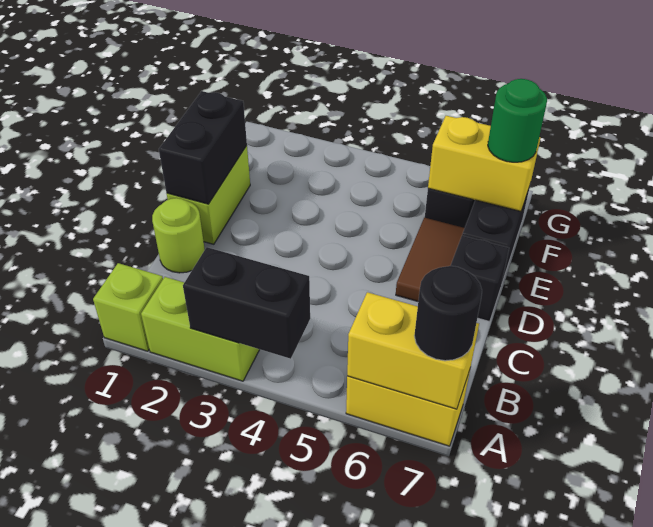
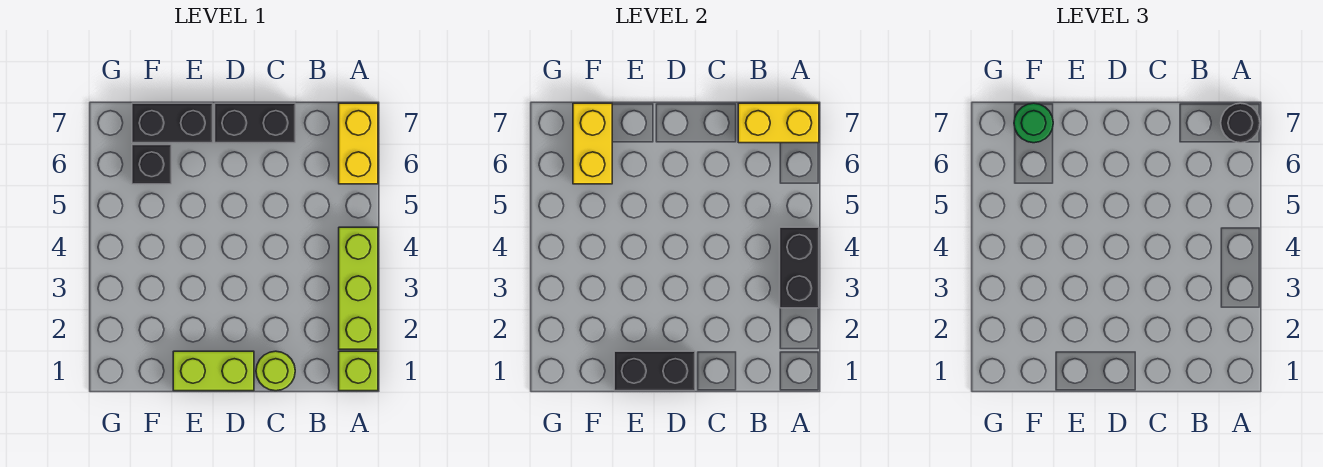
lime brick A2:A3 level 1 -> lime brick A2:A4 level 1
yellow brick A6:A7 level 2 -> yellow brick A7:B7 level 2
brown tile D6:E6 level 1 -> none
black brick D7 level 1 -> black brick C7:D7 level 1

